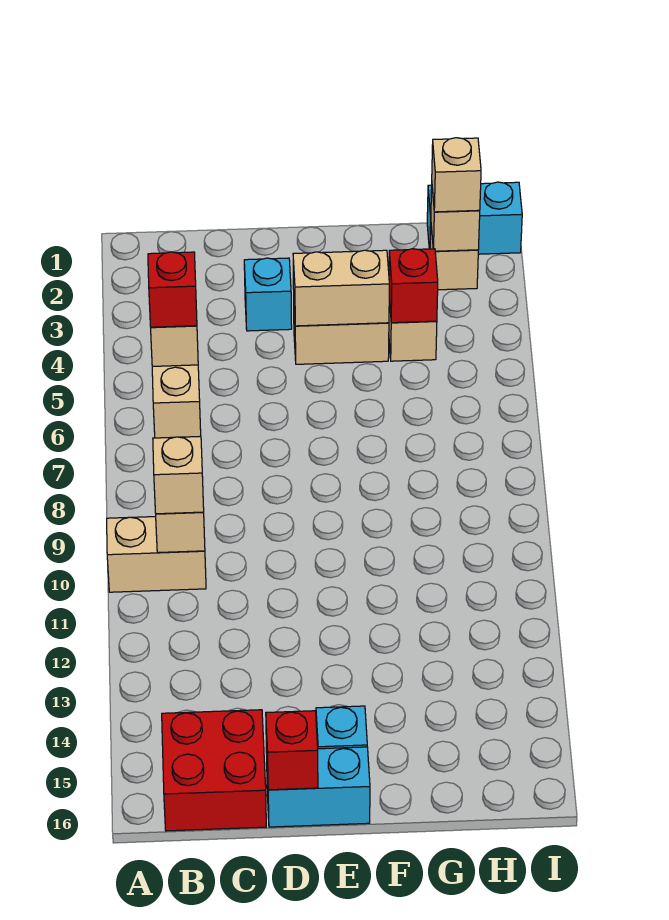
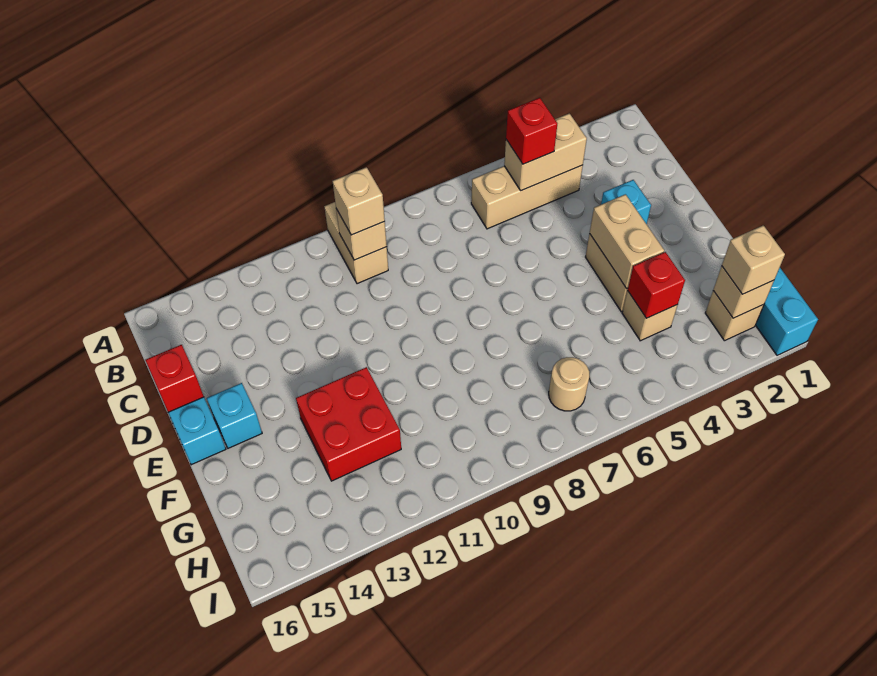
red brick B15:C16 level 1 -> red brick F12:G13 level 1
none -> tan round brick H7 level 1

